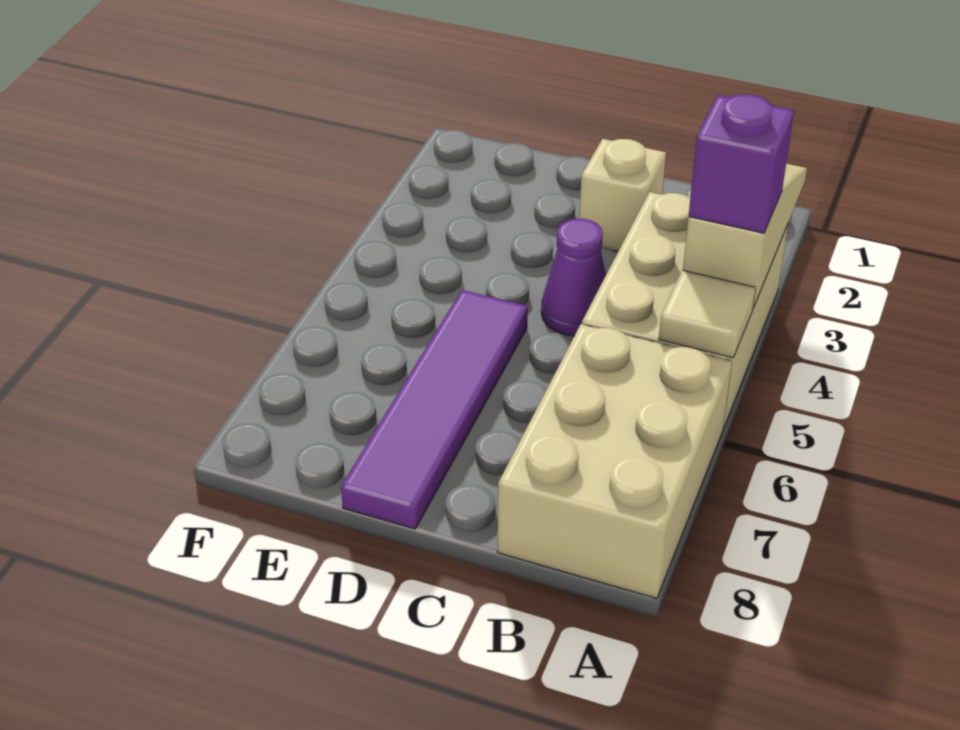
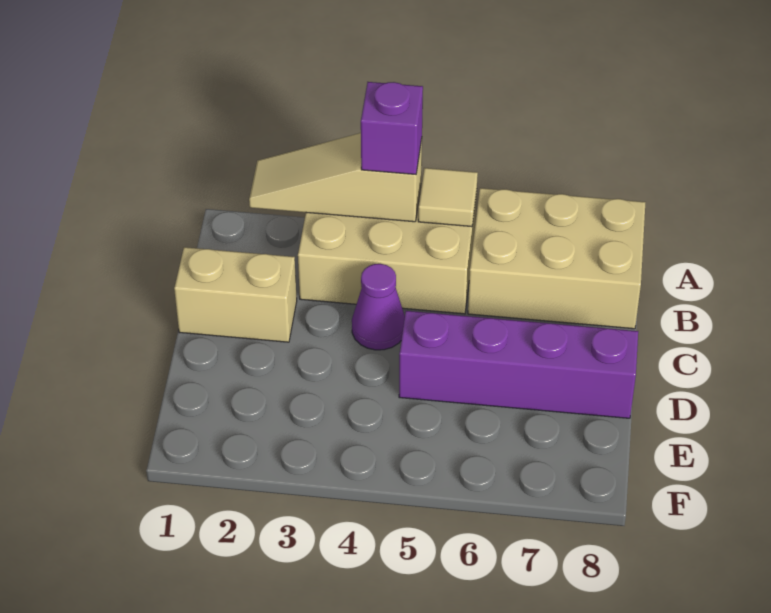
tan brick C2 level 1 -> tan brick C1:C2 level 1
purple tile D5:D8 level 1 -> purple brick D5:D8 level 1

